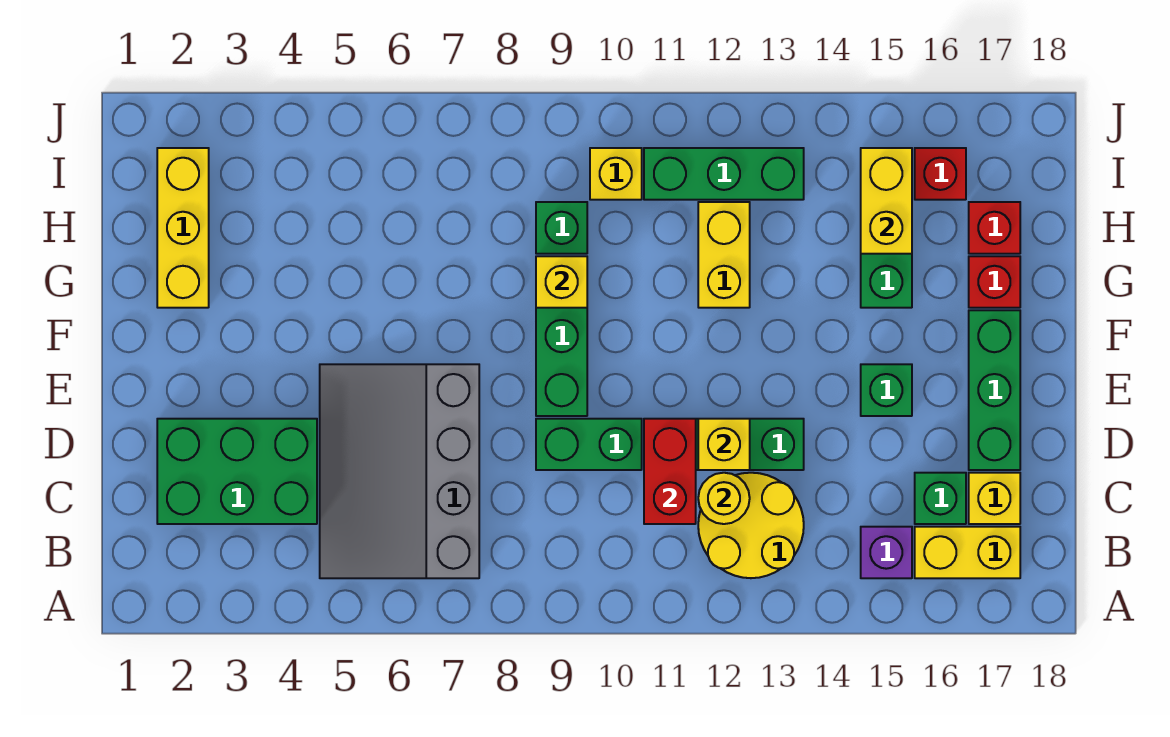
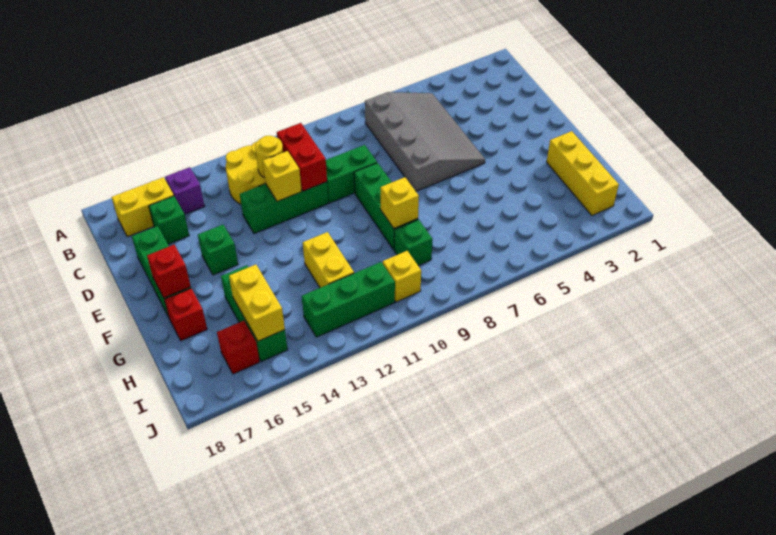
green brick C2:D4 level 1 -> none
yellow brick C17 level 1 -> none
red brick H17 level 1 -> red brick F17 level 2

